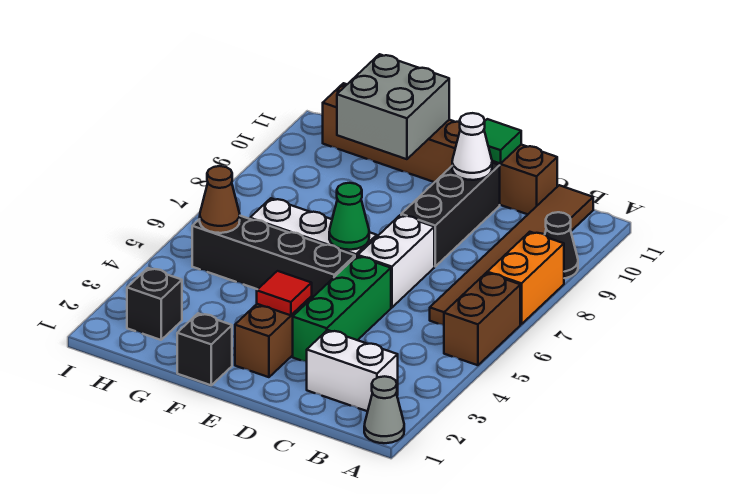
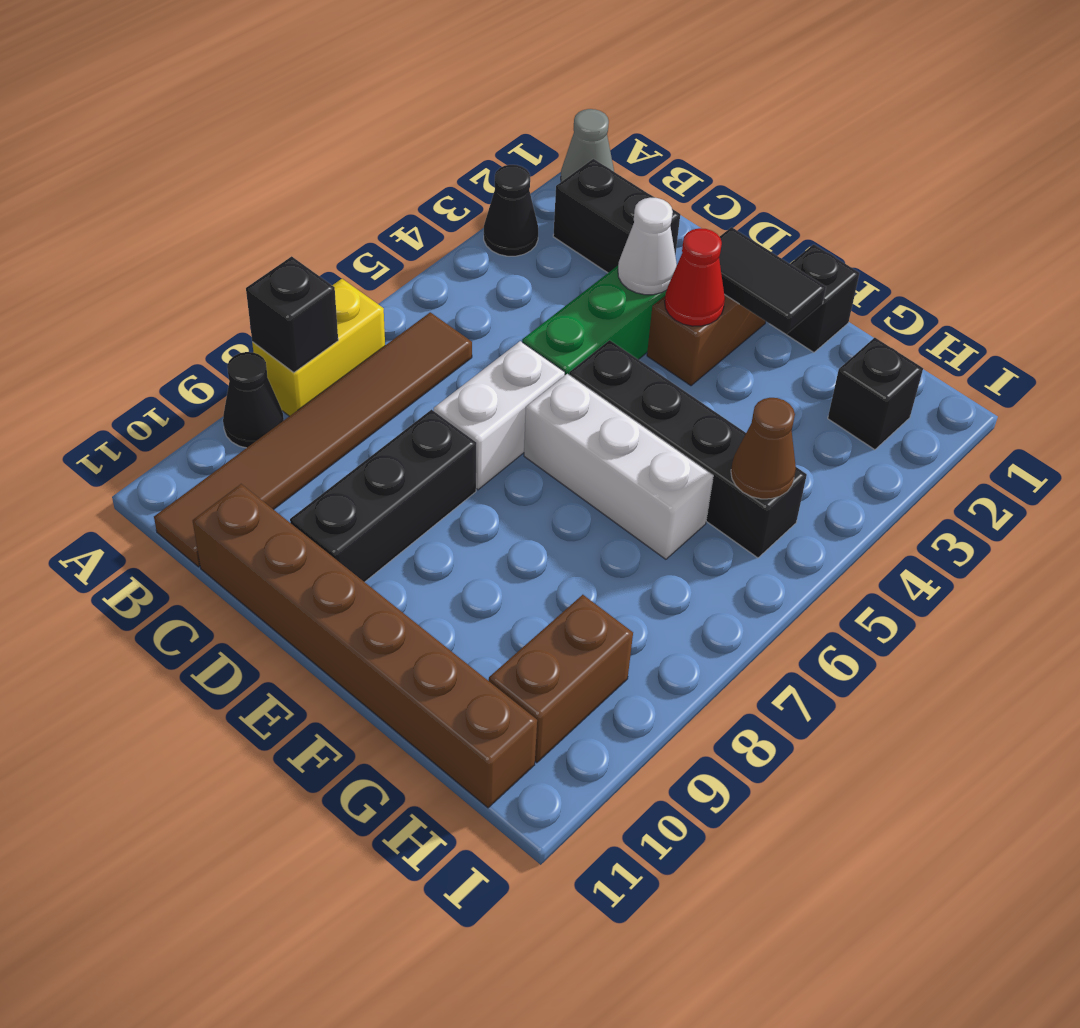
none -> black cone A3 level 1
brown brick A5:A6 level 1 -> brown brick H9:H10 level 1
orange brick A7:A8 level 1 -> yellow brick A7:A8 level 1
none -> black brick A8 level 2
white brick B2:C2 level 1 -> black brick B2:C2 level 1
white cone D10 level 2 -> white cone D3 level 2
green tile D11 level 2 -> none
none -> black tile E2:F2 level 2
red tile E3 level 2 -> red cone E3 level 2
green cone E6 level 2 -> none
grey brick F10:G11 level 2 -> none

